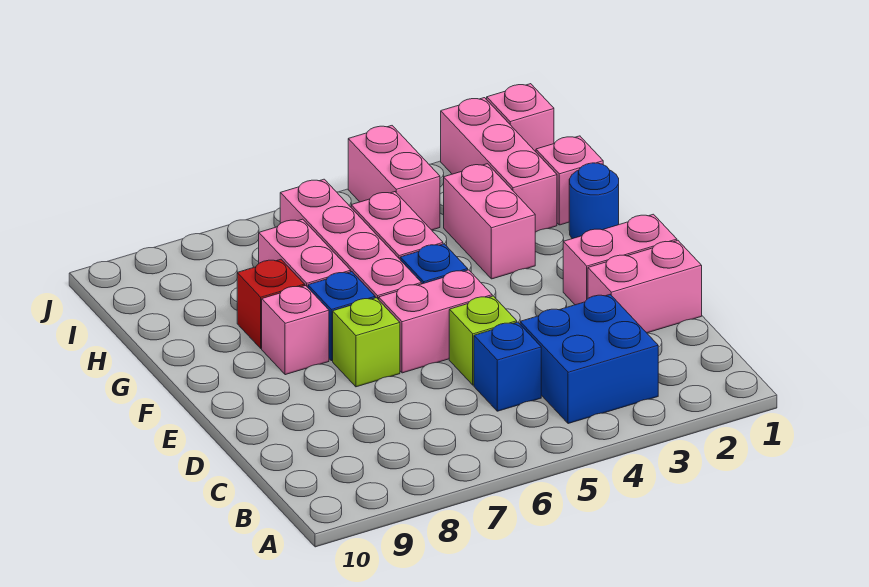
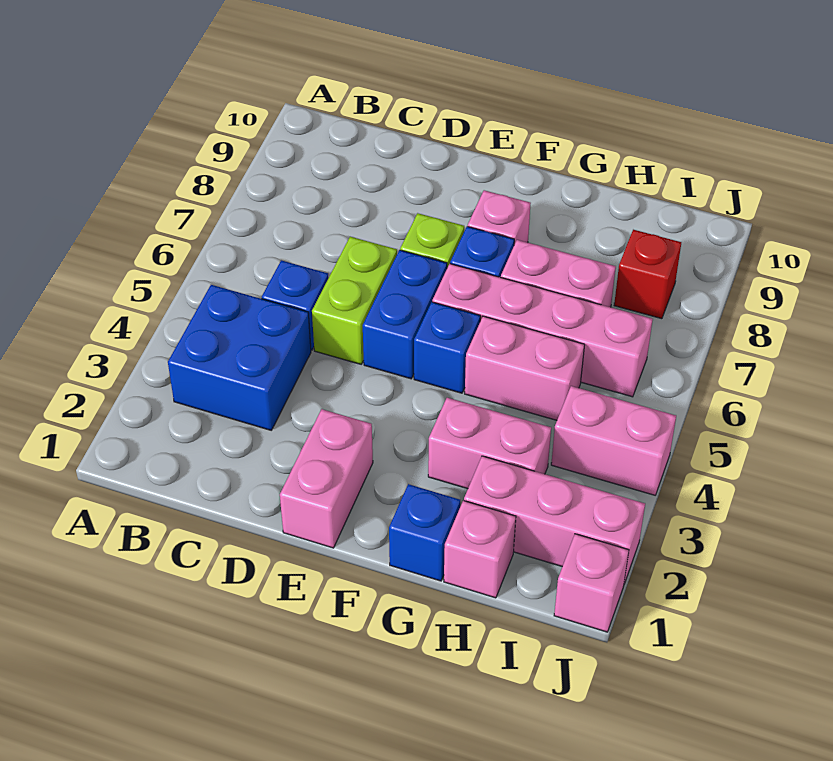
pink brick D1:D2 level 1 -> none
lime brick D5 level 1 -> lime brick D5:D6 level 1
pink brick E5:E6 level 1 -> blue brick E5:E6 level 1
blue round brick G1 level 1 -> blue brick G1 level 1
red brick G8 level 1 -> red brick I8 level 1

